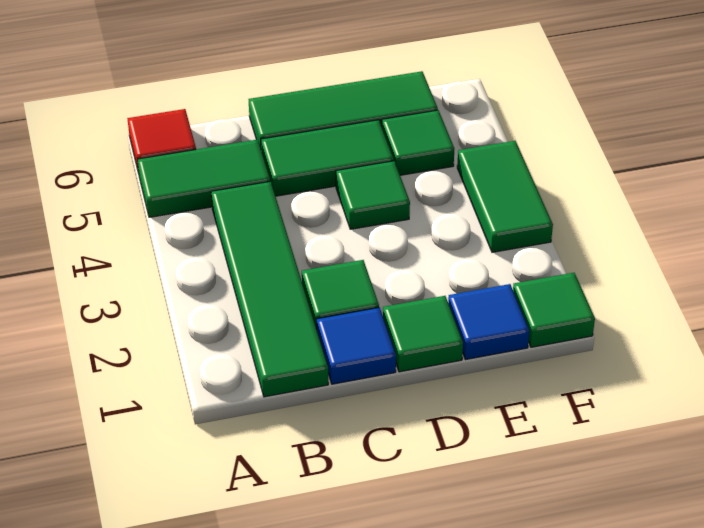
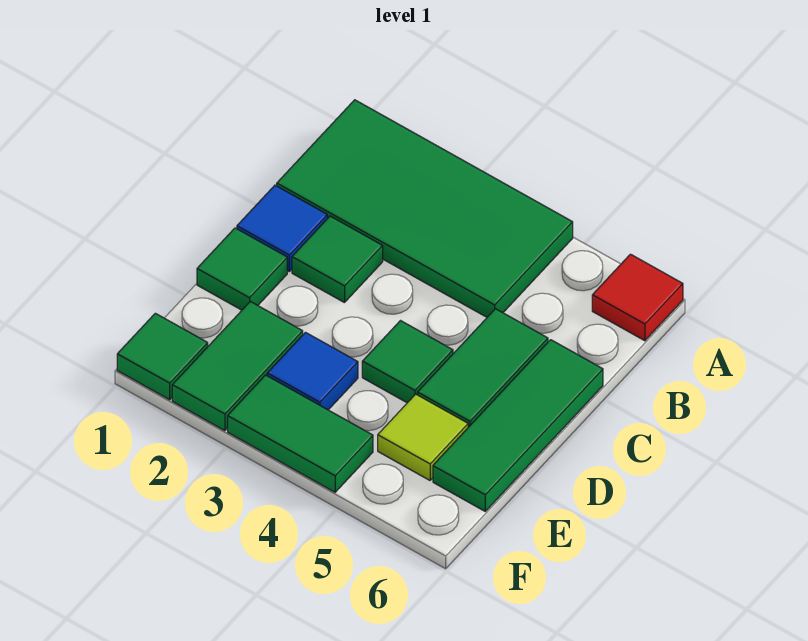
green tile A5:B5 level 1 -> green tile E2:F2 level 1
green tile B1:B4 level 1 -> green tile A1:B4 level 1
blue tile E1 level 1 -> blue tile E3 level 1
green tile E5 level 1 -> lime tile E5 level 1

